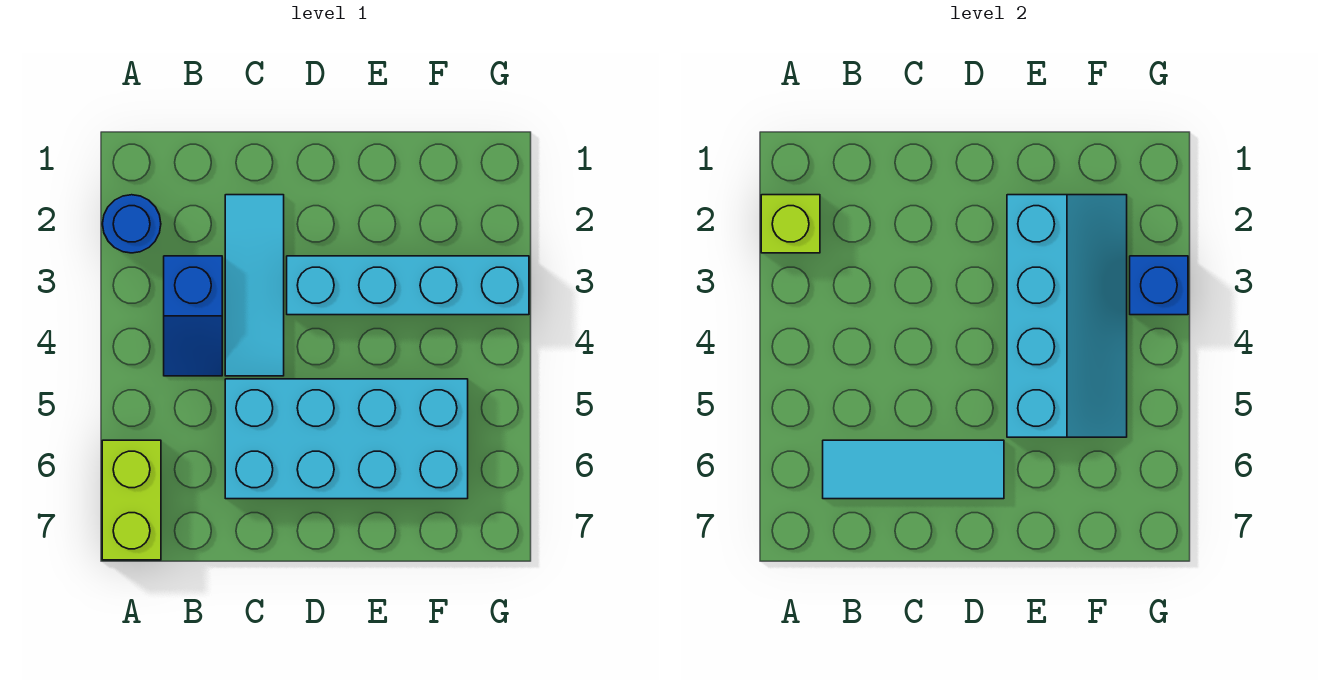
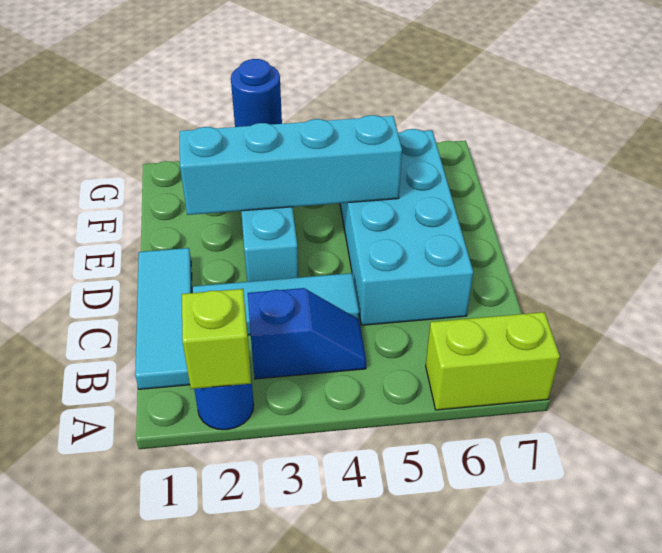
cyan tile B6:D6 level 2 -> cyan tile B1:D1 level 1
blue brick G3 level 2 -> blue round brick G3 level 2

